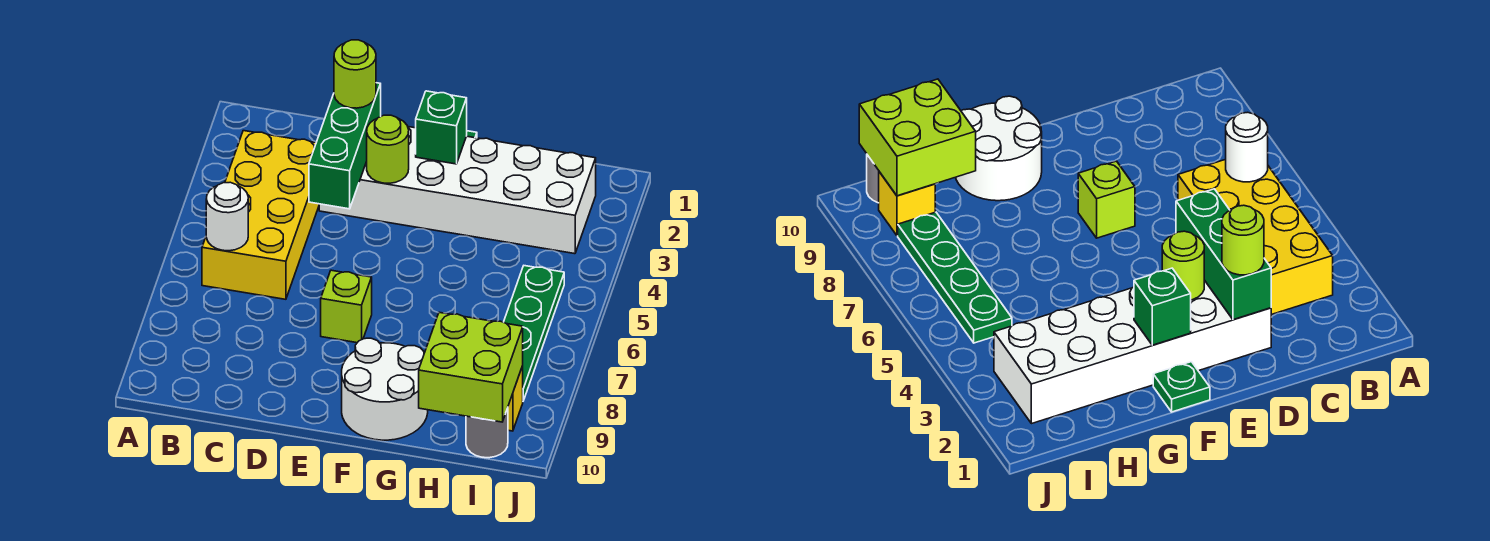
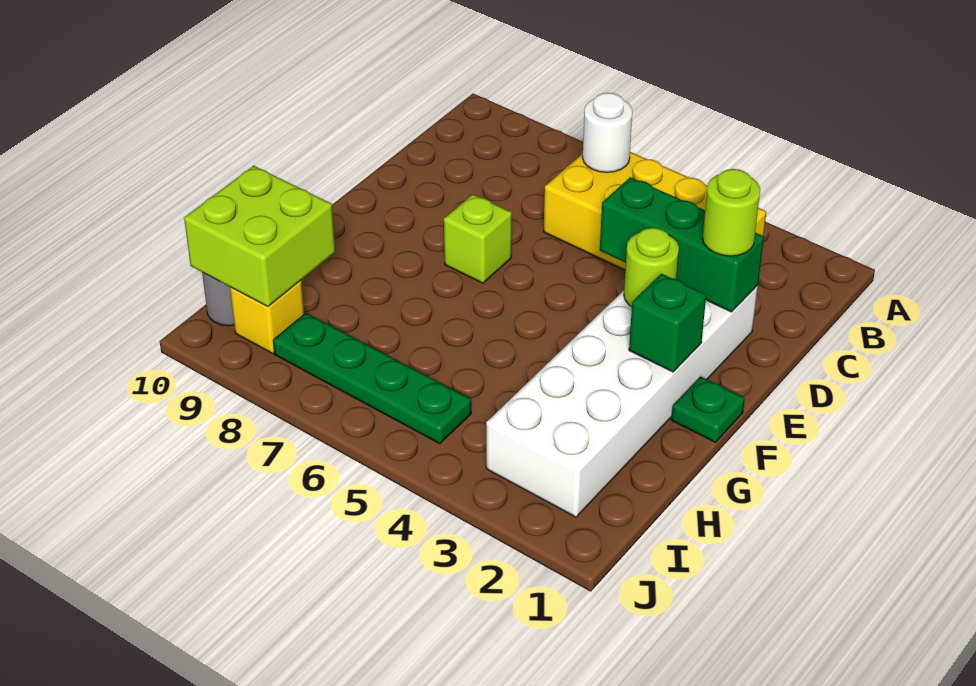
white round brick F9:G10 level 1 -> none

